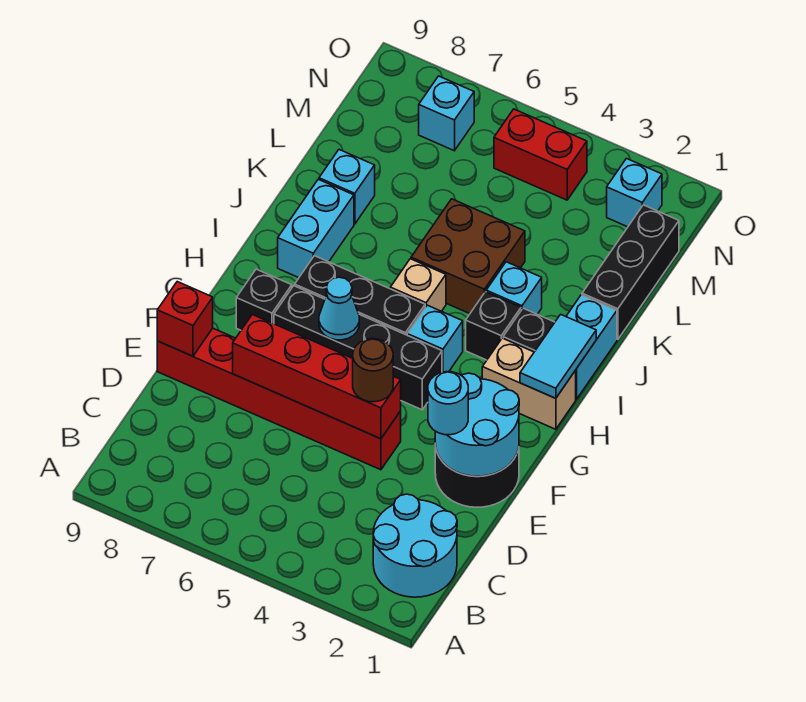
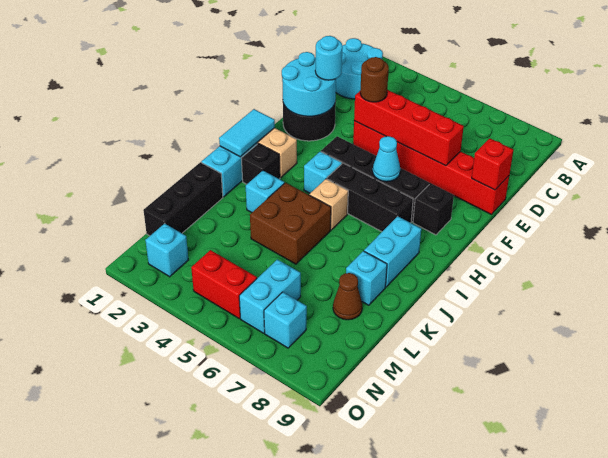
black brick I3 level 1 -> none
none -> brown cone L8 level 1
none -> cyan brick M6:N6 level 1

